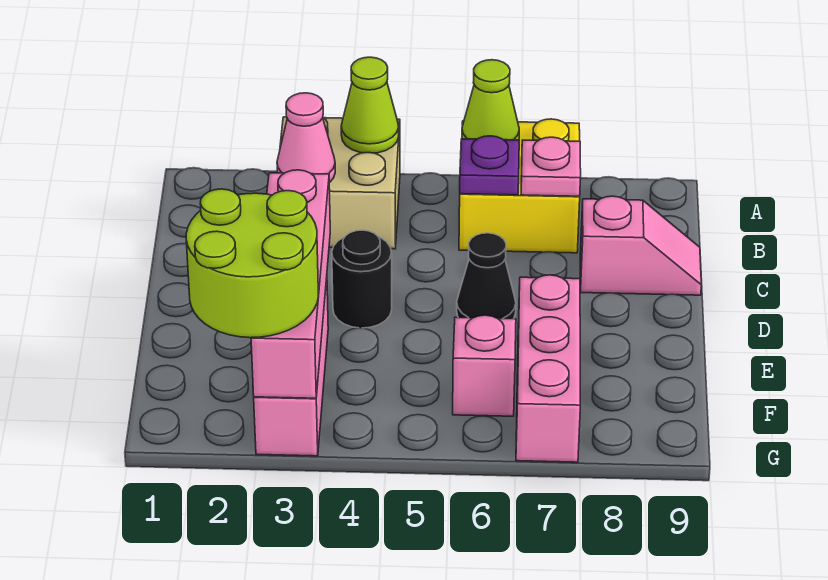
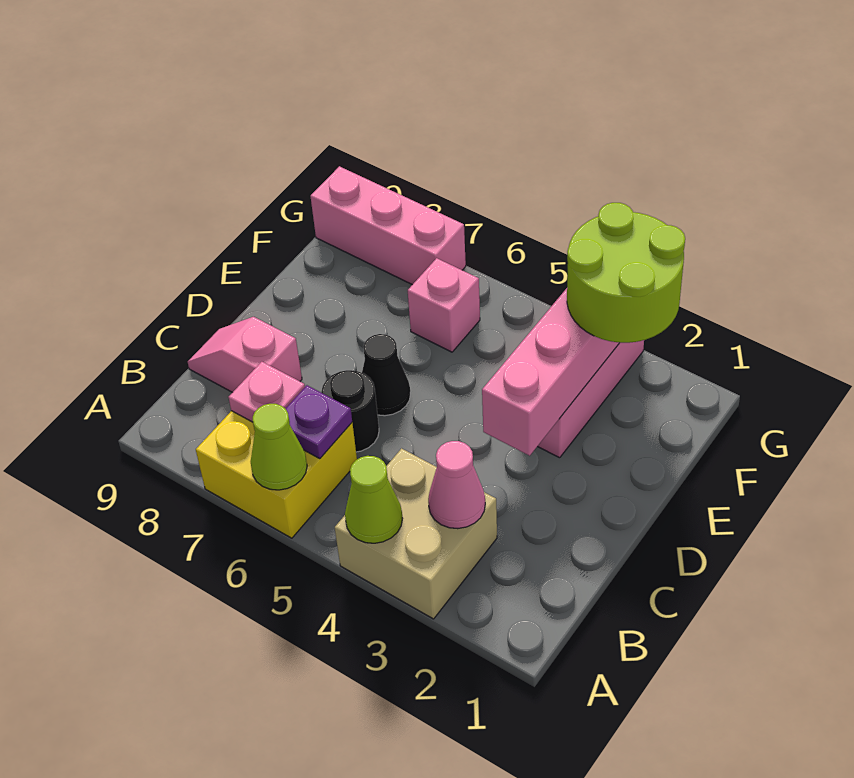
black round brick D4 level 1 -> black round brick C6 level 1
pink brick E7:G7 level 1 -> pink brick G7:G9 level 1

